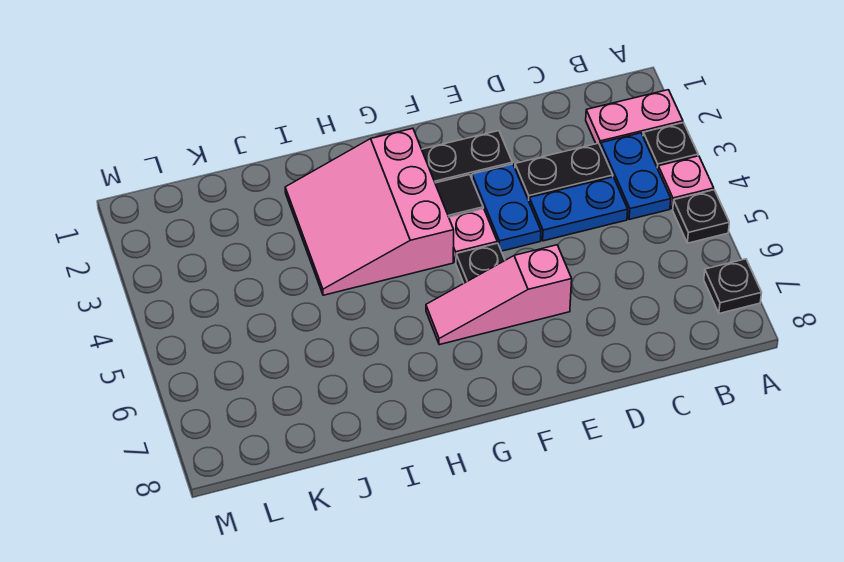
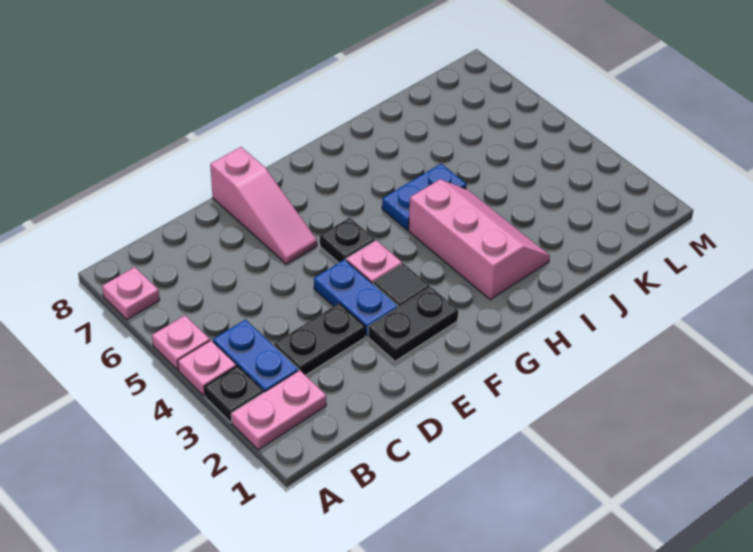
black plate A5 level 1 -> pink plate A5 level 1
black plate A7 level 1 -> pink plate A7 level 1
blue plate C4:D4 level 1 -> blue plate H5:I5 level 1
pink slope E6:G6 level 1 top E -> pink slope E6:E8 level 1 top 8
pink slope G2:I4 level 1 top G -> pink slope H2:I4 level 1 top H

